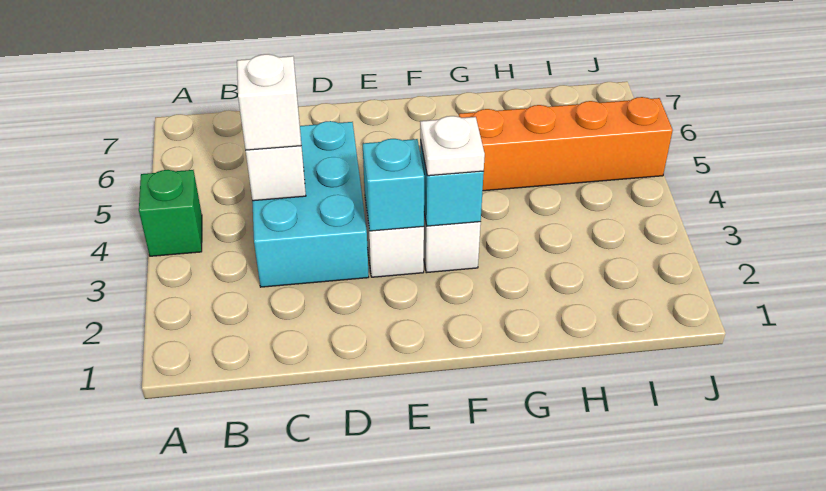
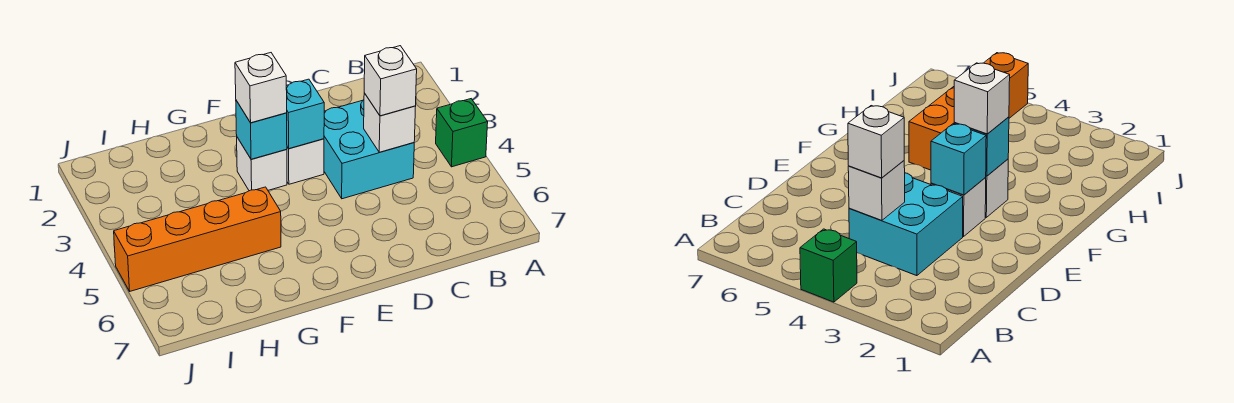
cyan brick C3:D5 level 1 -> cyan brick C3:D4 level 1
white plate F3 level 3 -> white brick F3 level 3

